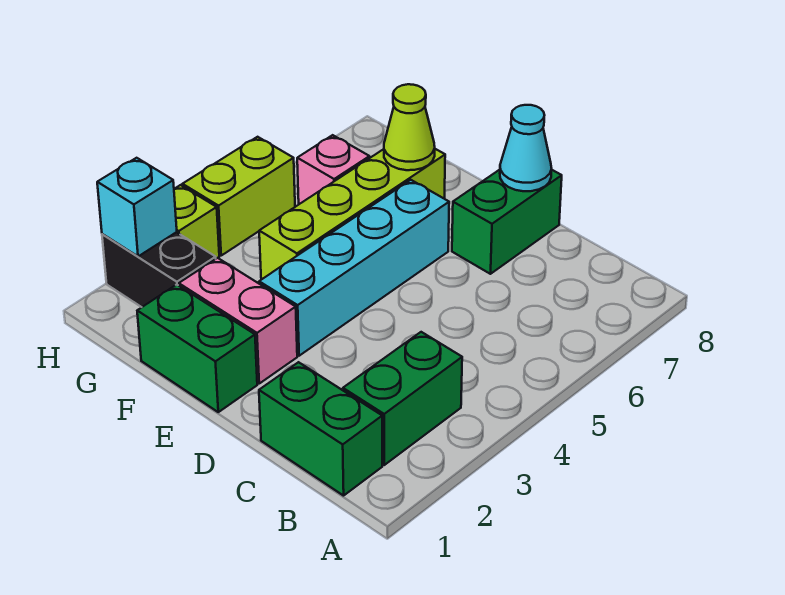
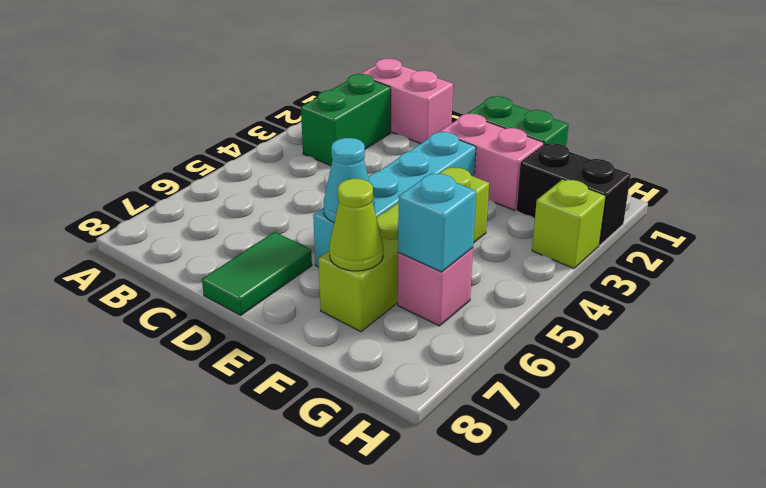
green brick B1:C1 level 1 -> pink brick B1:C1 level 1
green brick D7:D8 level 1 -> green tile D7:D8 level 1
cyan cone D8 level 2 -> cyan cone E6 level 2
cyan brick H2 level 2 -> cyan brick G6 level 2
lime brick H4:H5 level 1 -> none

